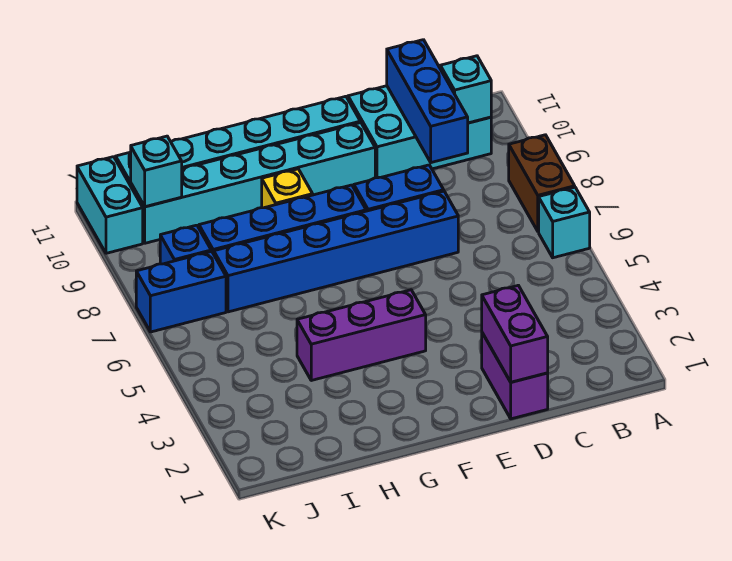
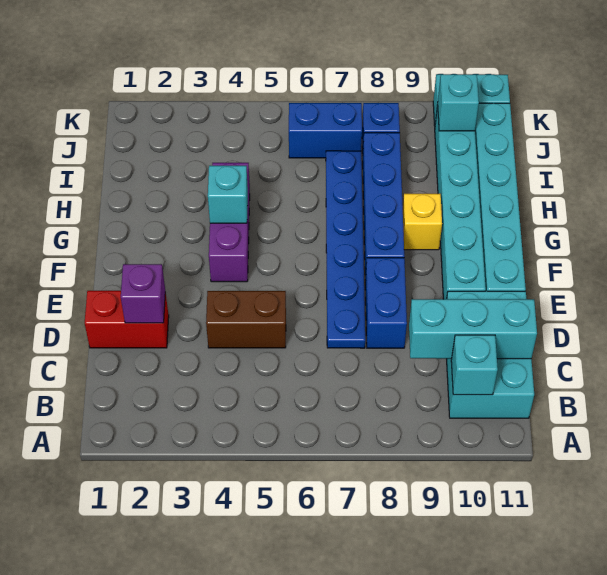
cyan brick A6 level 1 -> cyan brick G4 level 2
brown brick A7:A8 level 1 -> brown brick D4:D5 level 1
blue brick C9:C11 level 2 -> cyan brick C9:C11 level 2
purple brick D1:D2 level 1 -> red brick D1:D2 level 1
purple brick D1:D2 level 2 -> purple brick D2 level 2
blue brick D7:I7 level 1 -> blue plate D7:I7 level 1
blue brick J7:K7 level 1 -> blue brick J6:J7 level 1

